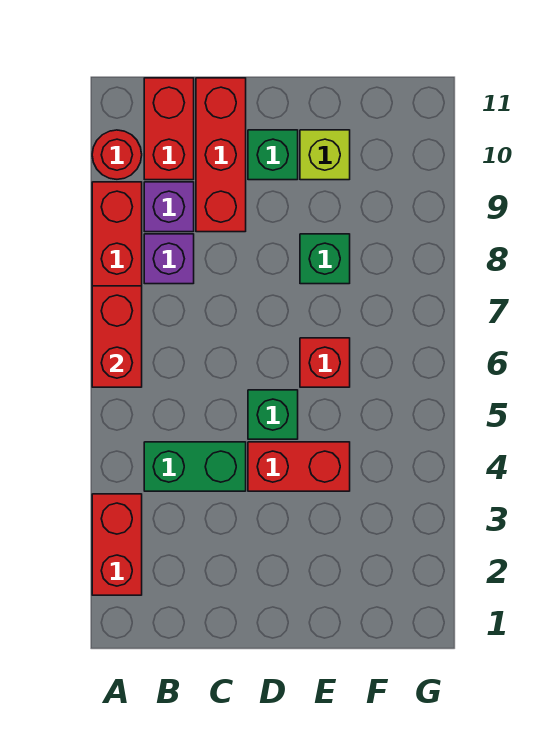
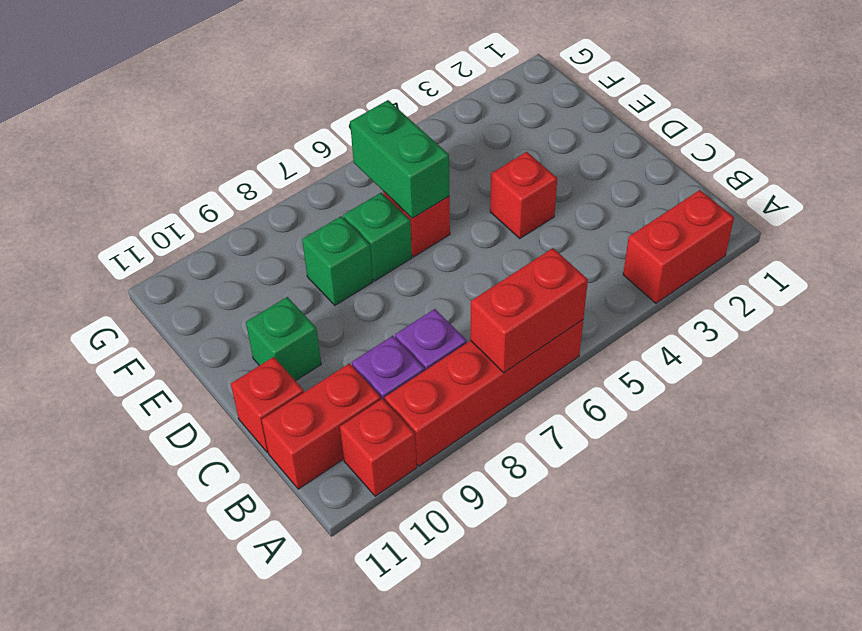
red round brick A10 level 1 -> red brick A10 level 1
green brick B4:C4 level 1 -> green brick E6:F6 level 2
red brick C9:C11 level 1 -> red brick C11 level 1
red brick D4:E4 level 1 -> red brick D4 level 1
green brick D5 level 1 -> green brick E7 level 1
lime brick E10 level 1 -> none

